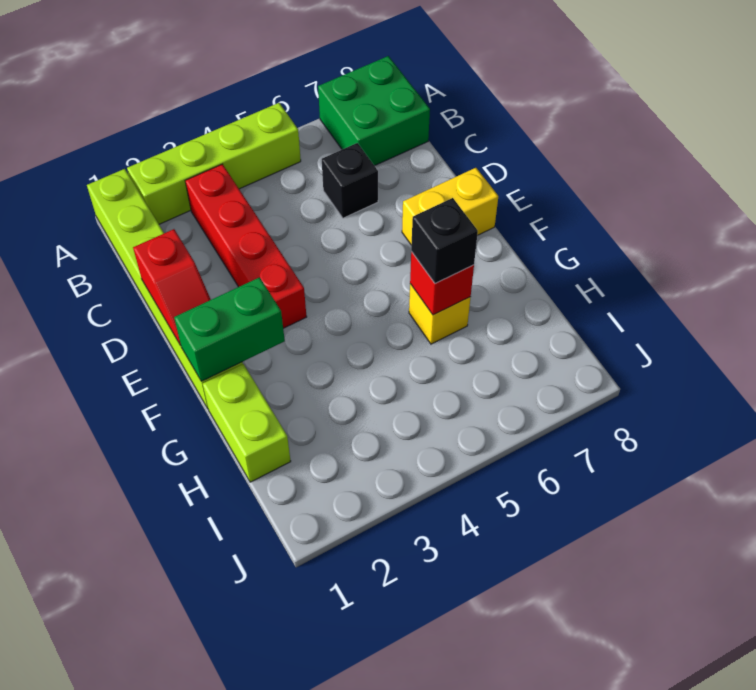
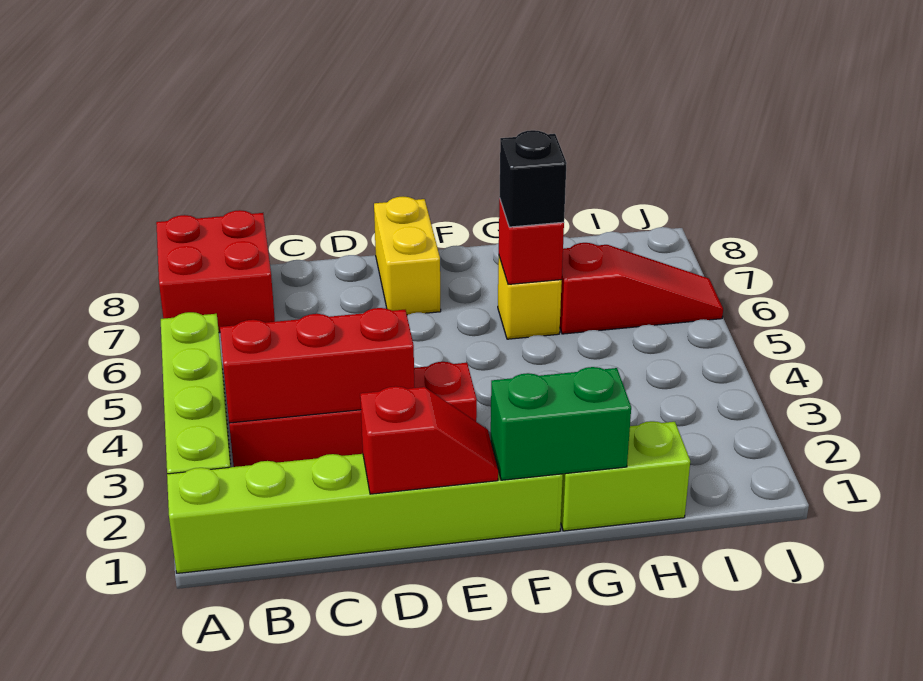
green brick A7:B8 level 1 -> red brick A7:B8 level 1
none -> red brick B3:D3 level 2
black brick C6 level 1 -> none
green brick F1:F2 level 2 -> green brick F1:G1 level 2
none -> red slope H6:J6 level 1 top H

